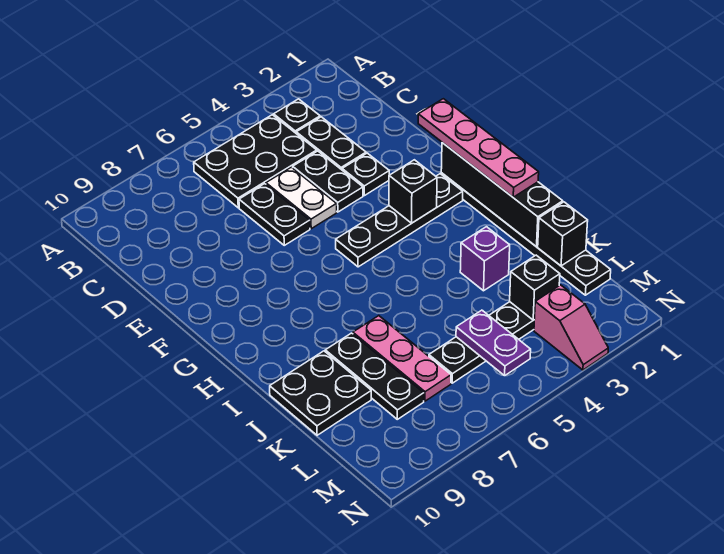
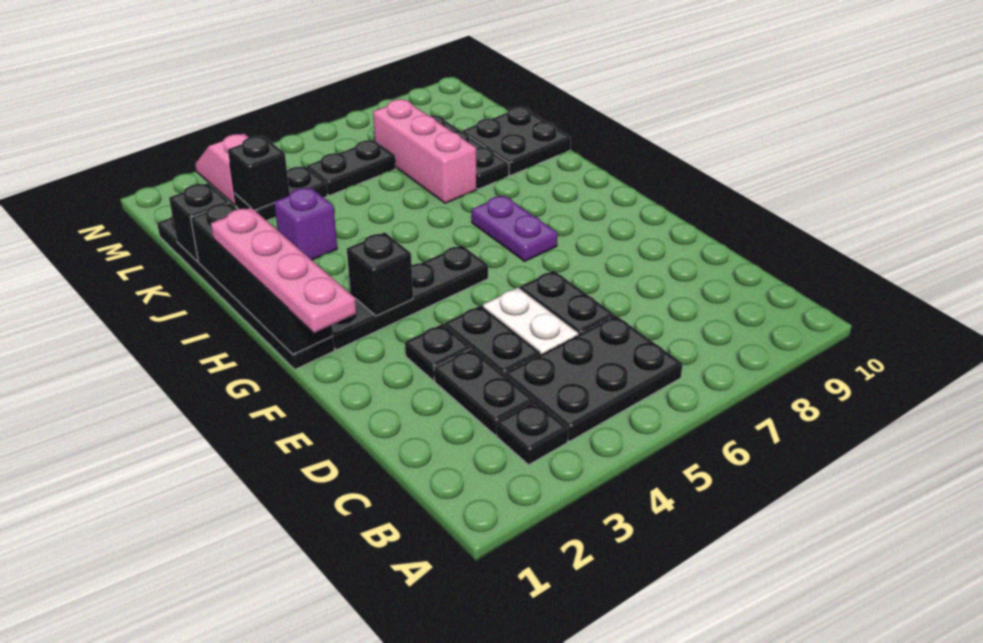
pink plate J7:L7 level 1 -> pink brick J7:L7 level 1
purple plate L5:M5 level 2 -> purple plate G7:H7 level 1

